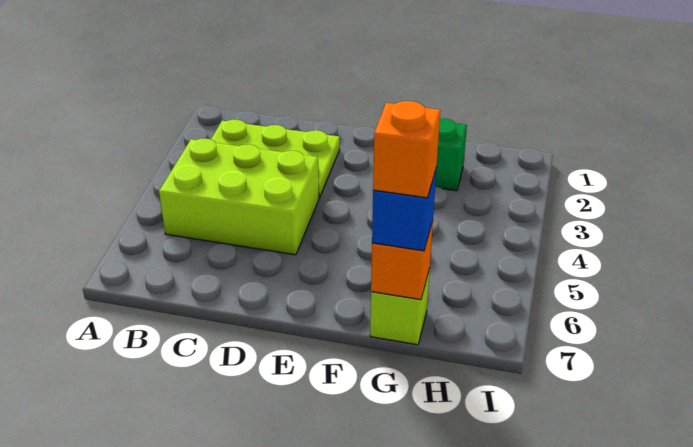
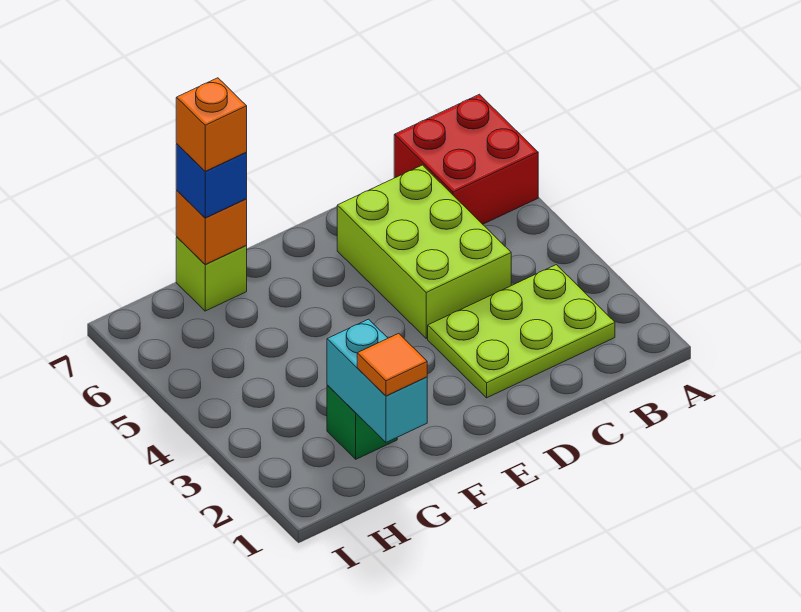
none -> red brick A6:B7 level 1
lime brick B4:D5 level 1 -> lime brick C4:D6 level 1
none -> cyan brick G1:G2 level 2
none -> orange tile G1 level 3

